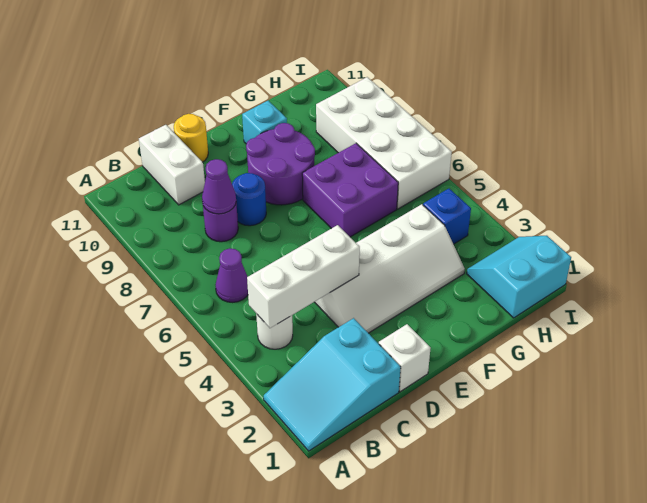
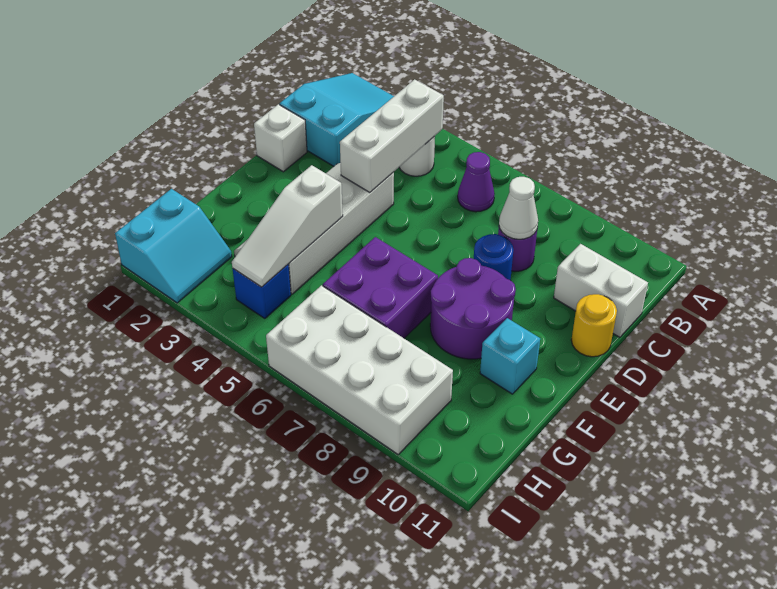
purple cone C8 level 2 -> white cone C8 level 2
none -> white slope F4:H4 level 2 top F

